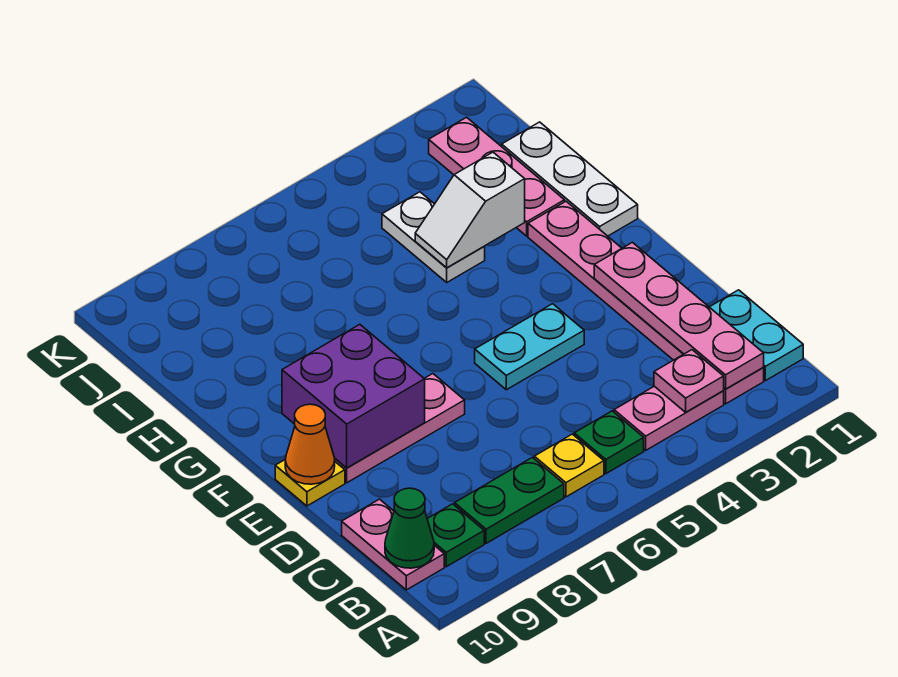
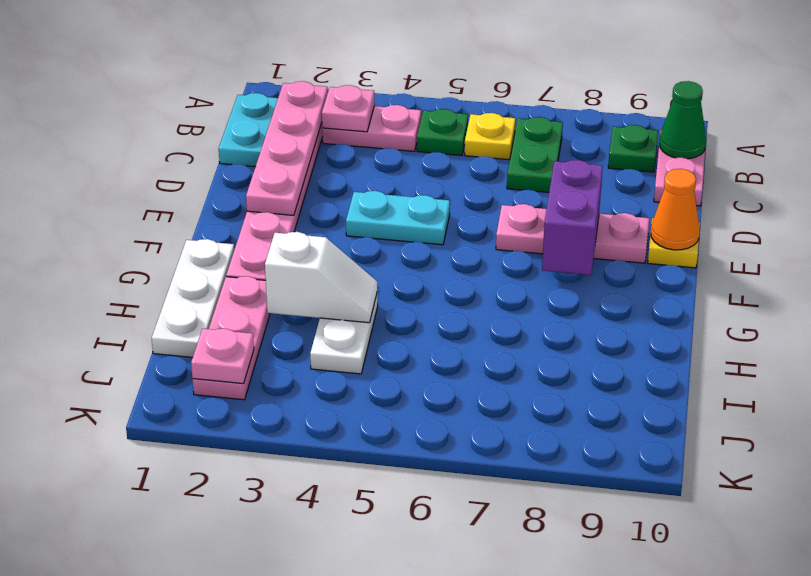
green plate B7:B8 level 1 -> green plate B7:C7 level 1
purple brick E8:F9 level 2 -> purple brick E8:F8 level 2
none -> pink plate J2 level 2

